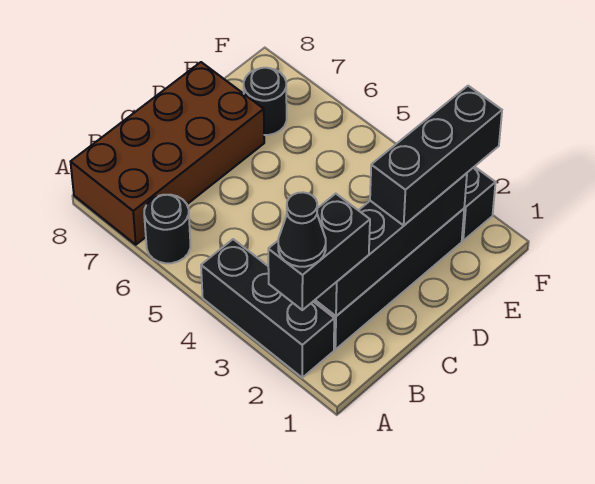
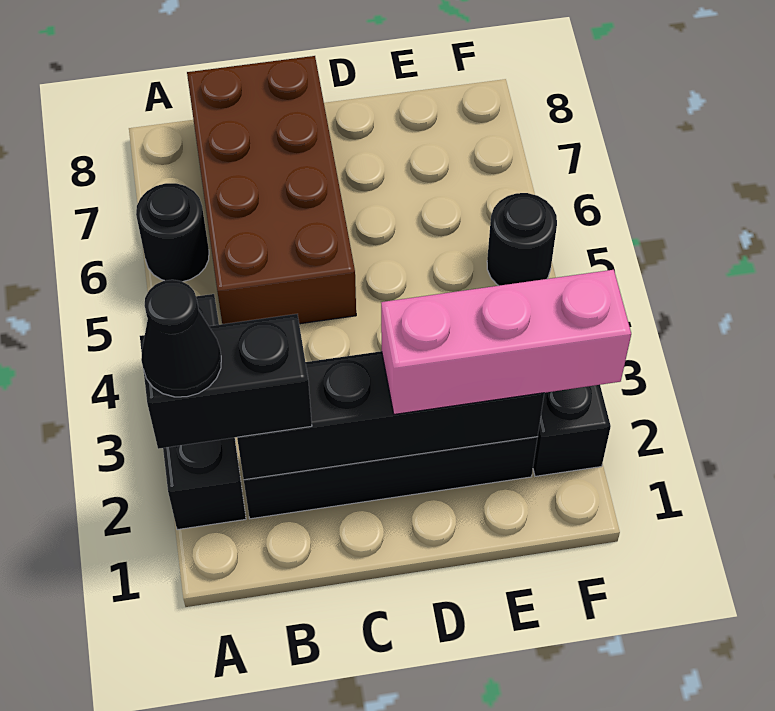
brown brick A7:D8 level 1 -> brown brick B5:C8 level 1
black brick D2:F2 level 3 -> pink brick D2:F2 level 3
black round brick E7 level 1 -> black round brick F5 level 1

